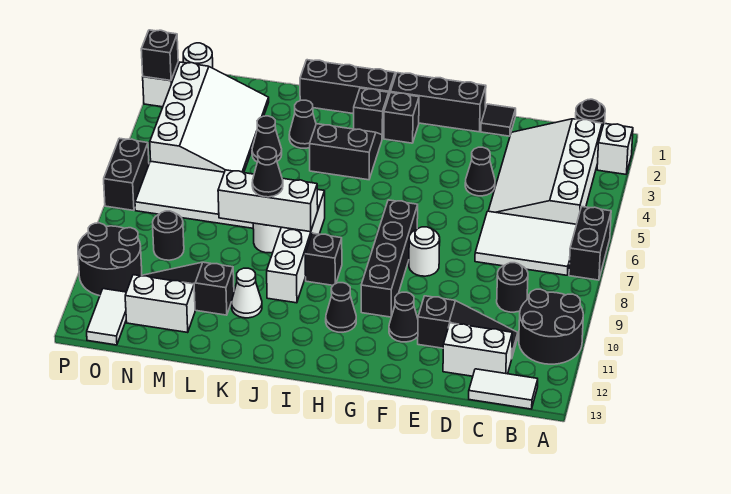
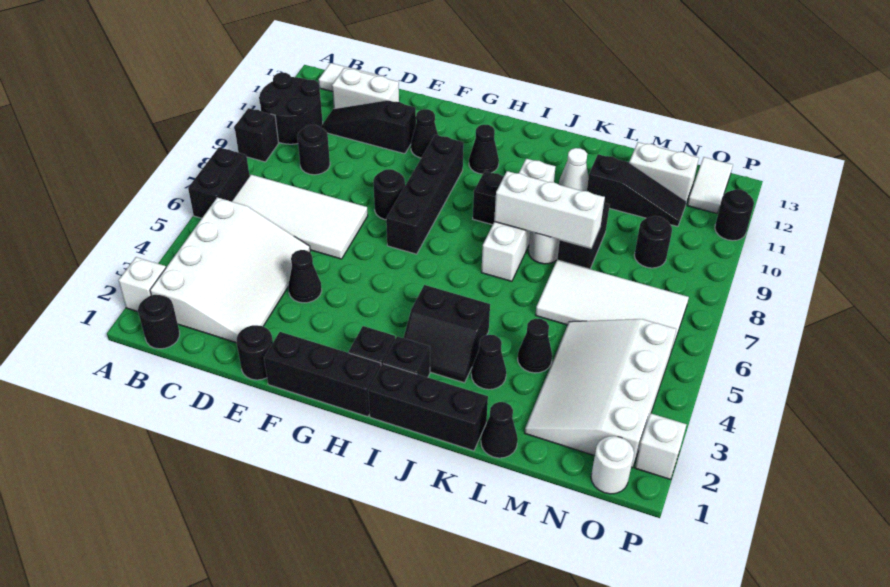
white tile B6:D7 level 1 -> white tile B6:E7 level 1
black tile E1 level 1 -> black round brick E1 level 1
white round brick F8 level 1 -> black round brick F8 level 1
black cone K8 level 3 -> black cone L1 level 1
black round brick O10:P11 level 1 -> black round brick P11 level 1
black brick P2 level 2 -> black brick A9 level 1
black brick P6:P7 level 1 -> black brick L8:L9 level 1

